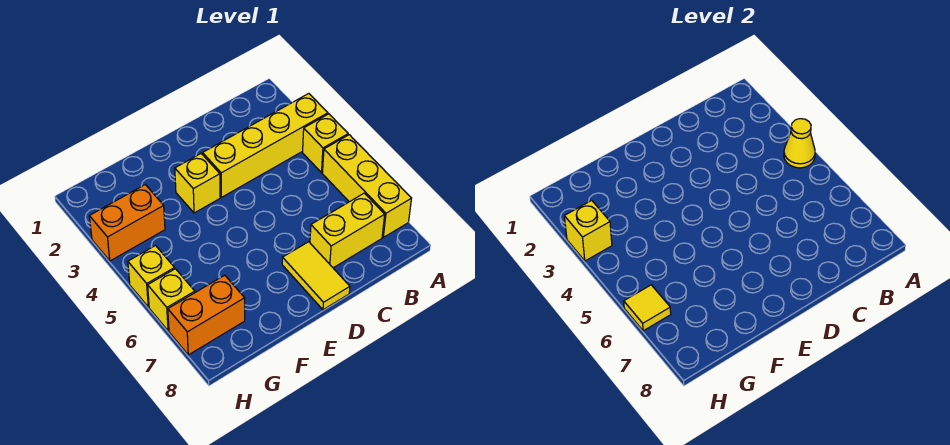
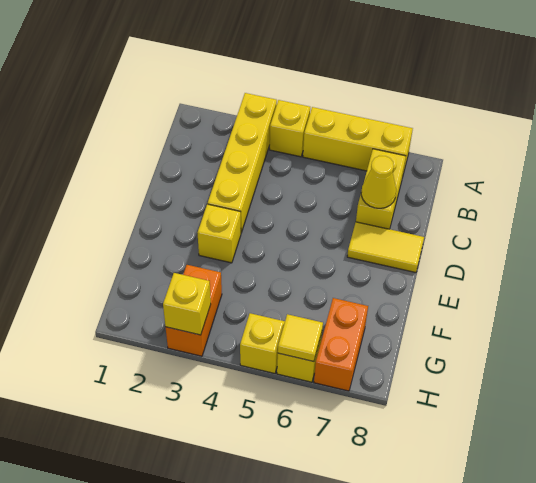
yellow cone A4 level 2 -> yellow cone C7 level 2

